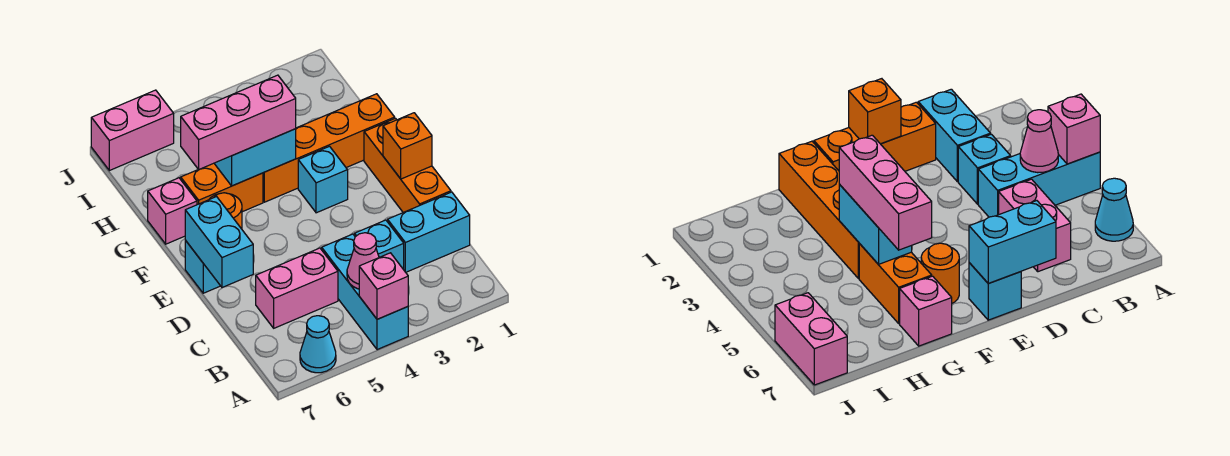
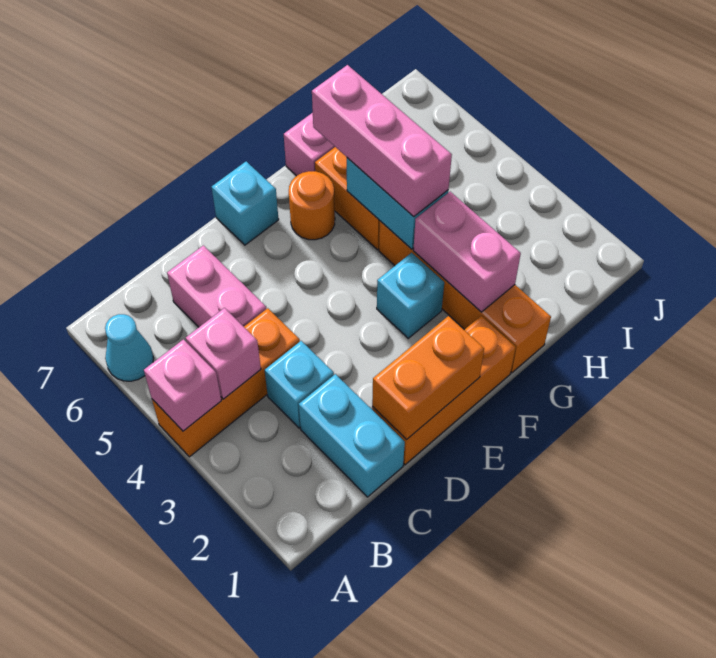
cyan brick A4:C4 level 1 -> orange brick A4:C4 level 1
pink cone B4 level 2 -> pink brick B4 level 2
cyan brick D7:E7 level 2 -> none
orange brick E1 level 2 -> orange brick D1:E1 level 2
pink brick J6:J7 level 1 -> pink brick G2:G3 level 2

